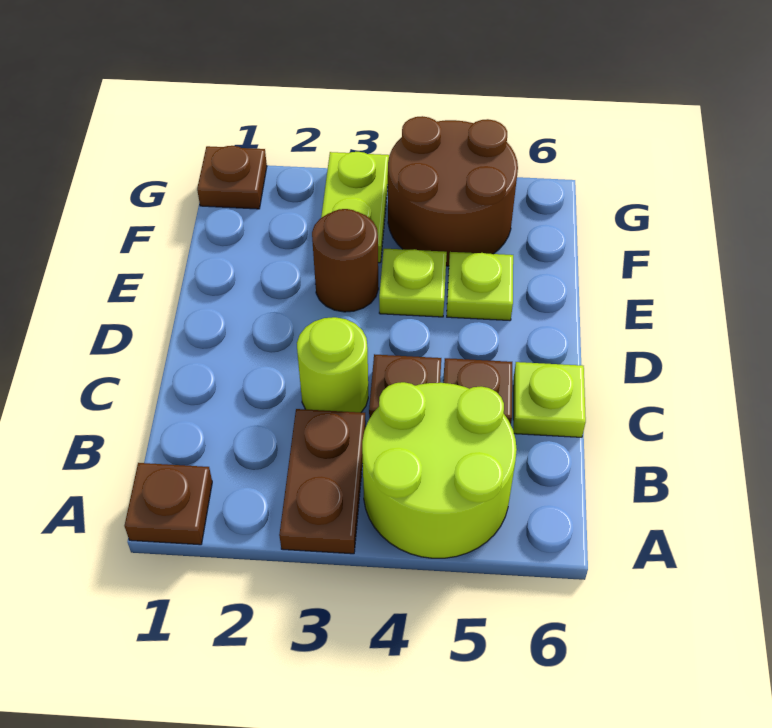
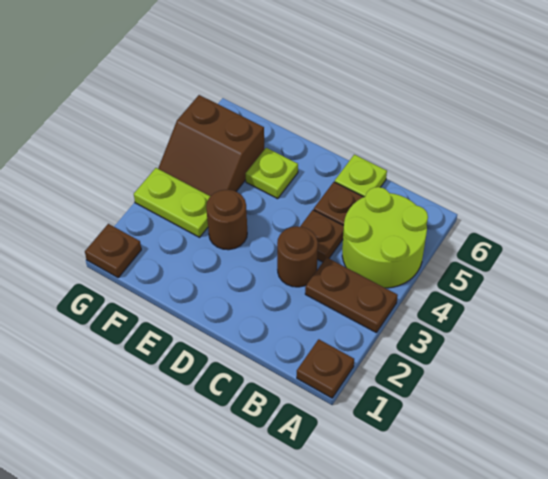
lime round brick C3 level 1 -> brown round brick C3 level 1
lime plate E4 level 1 -> none
brown round brick F4:G5 level 1 -> brown slope F4:G5 level 1 top 5

